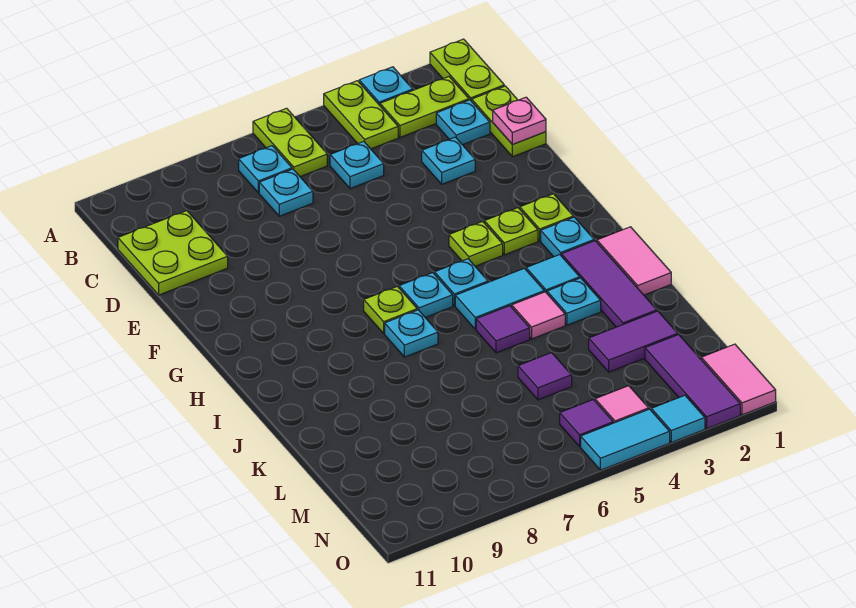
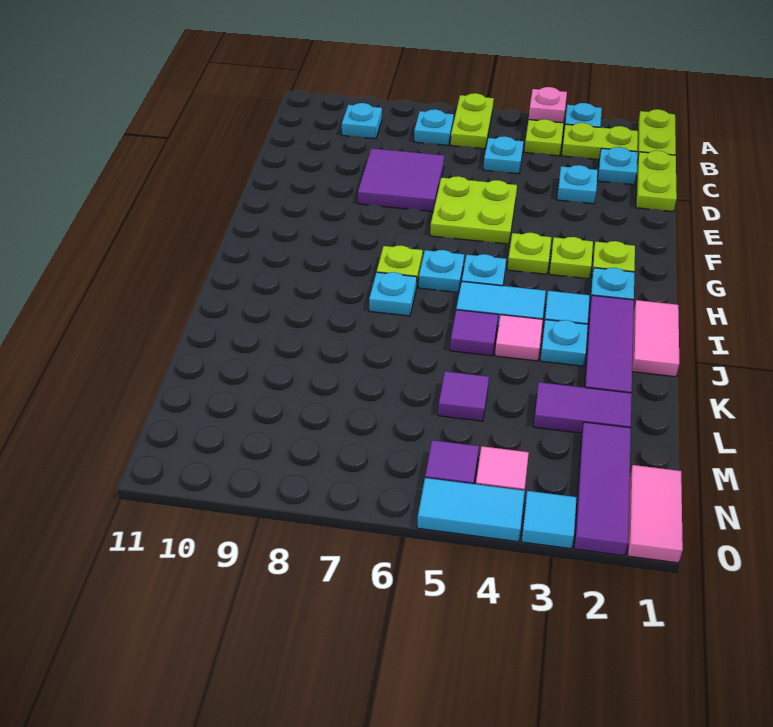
cyan plate C7 level 1 -> cyan plate B9 level 1
lime plate C10:D11 level 1 -> lime plate E5:F6 level 1
pink plate D1 level 2 -> pink plate A4 level 2
none -> purple tile D7:E8 level 1

